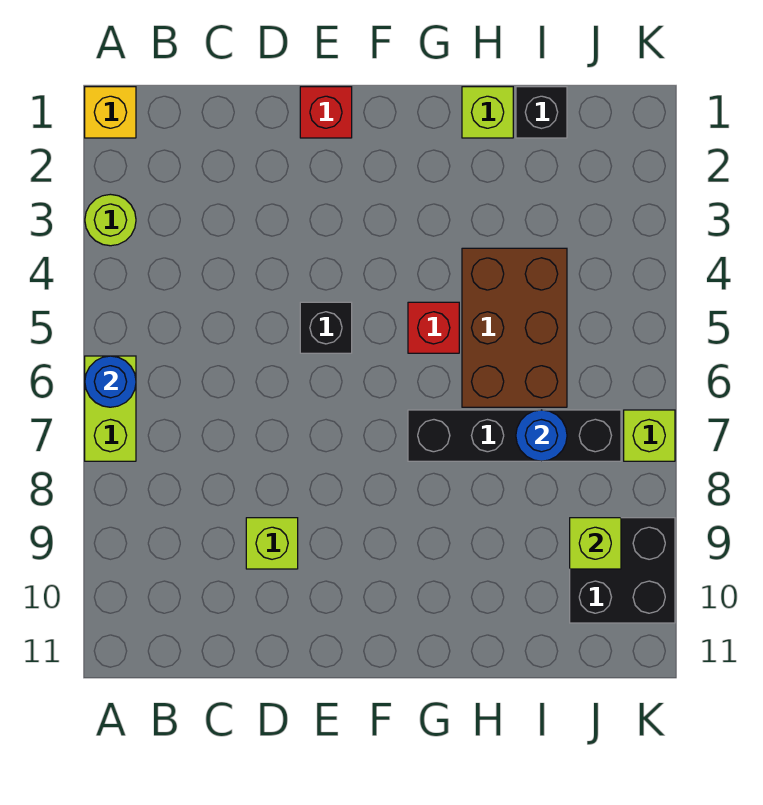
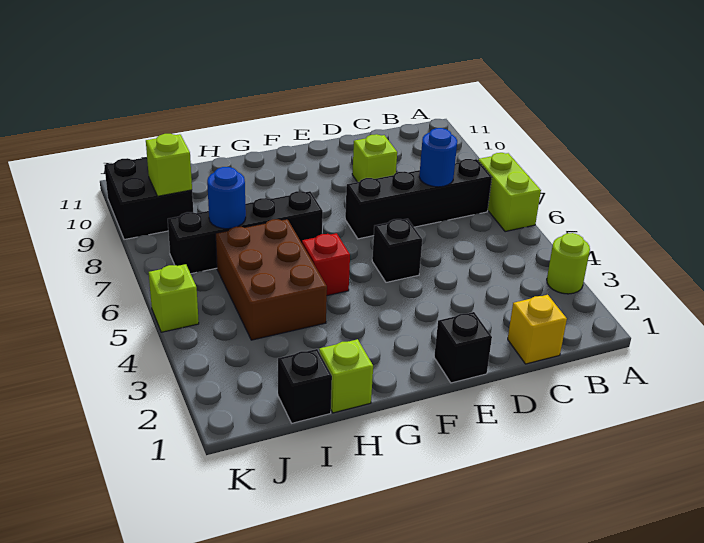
yellow brick A1 level 1 -> yellow brick C1 level 1
blue round brick A6 level 2 -> blue round brick C7 level 2
none -> black brick B7:E7 level 1
red brick E1 level 1 -> black brick E1 level 1
lime brick K7 level 1 -> lime brick K5 level 1

